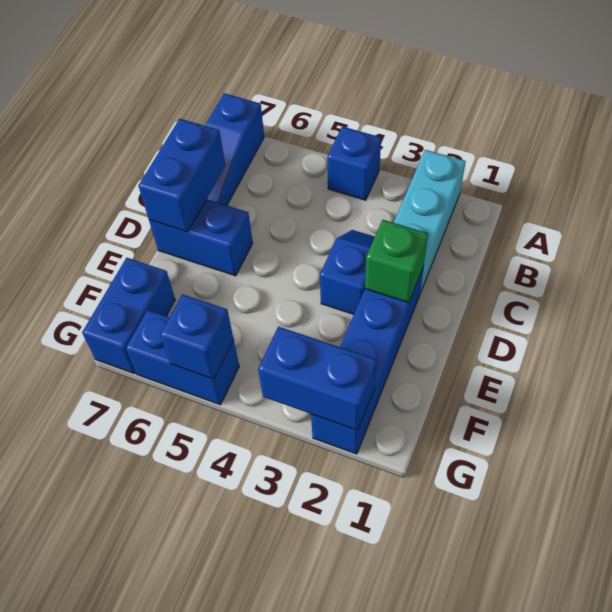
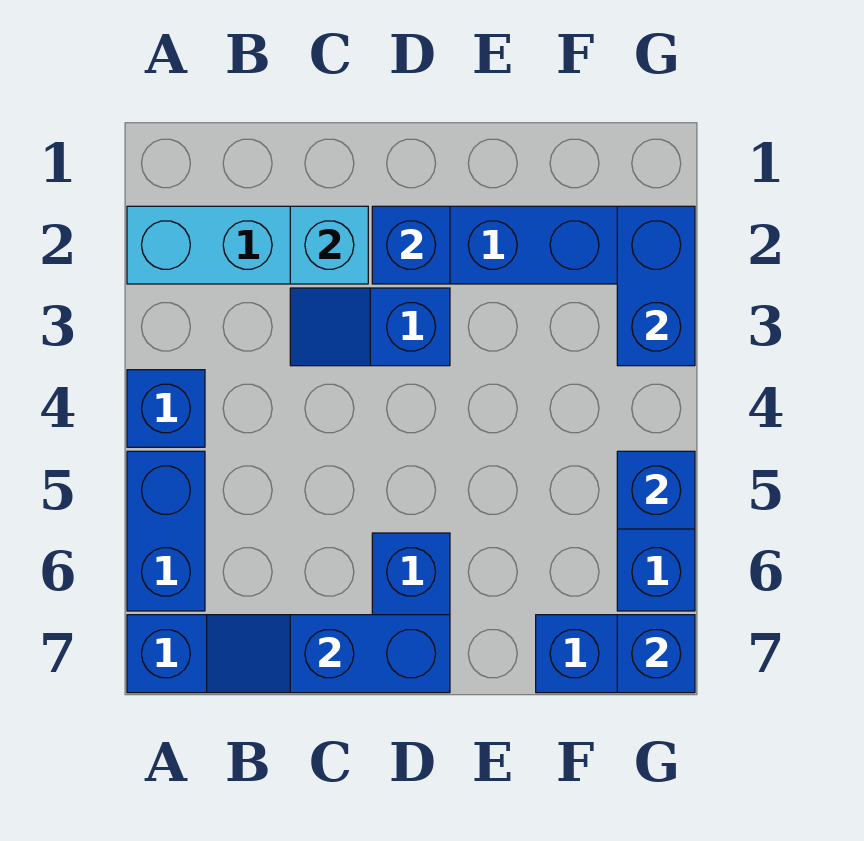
none -> blue brick A5:A6 level 1
none -> cyan brick C2 level 2
green brick D2 level 2 -> blue brick D2 level 2
none -> blue brick G7 level 2

